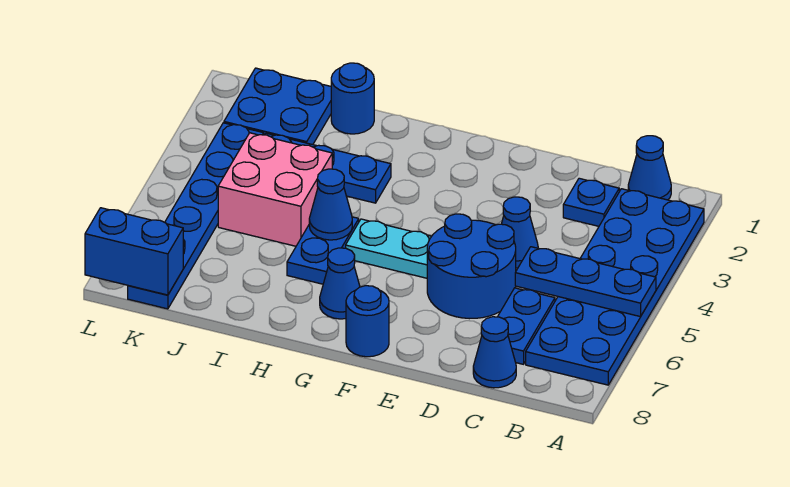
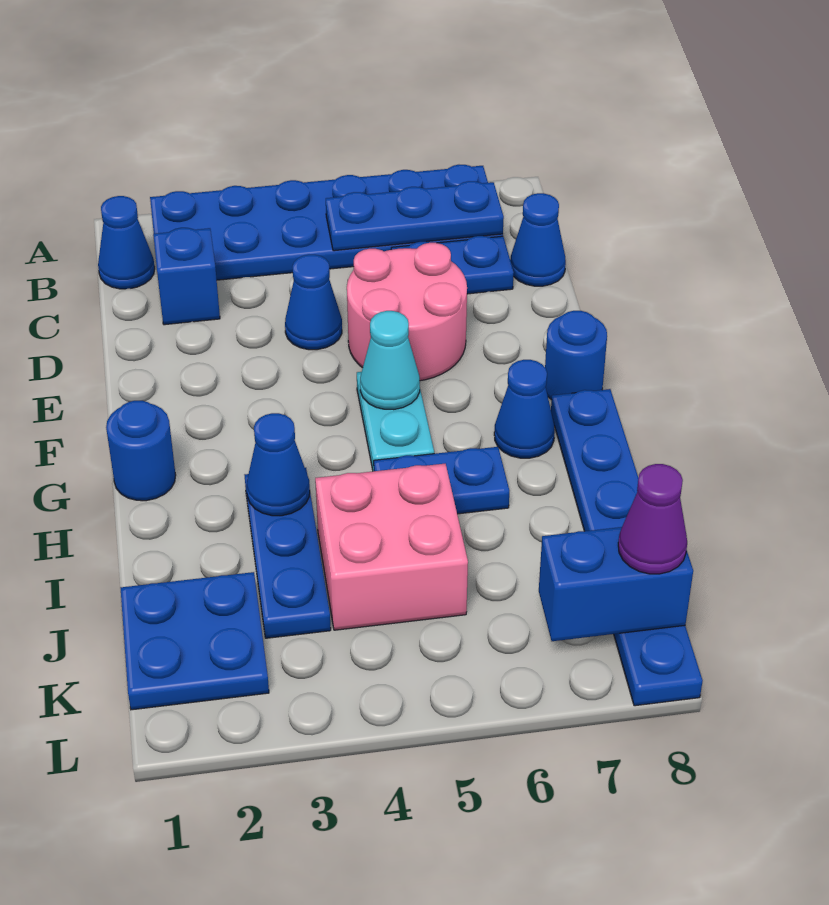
blue plate A5:C5 level 2 -> blue plate B5:B7 level 2
blue plate C2 level 1 -> blue brick C2 level 1
blue round brick D5:E6 level 1 -> pink round brick D5:E6 level 1
none -> cyan cone F5 level 2
blue cone H5 level 2 -> blue cone H3 level 2
blue round brick I1 level 1 -> blue round brick G1 level 1
blue plate K3:K8 level 1 -> blue plate G8:L8 level 1
blue brick K8:L8 level 2 -> blue brick K7:K8 level 2
none -> purple cone K8 level 3

